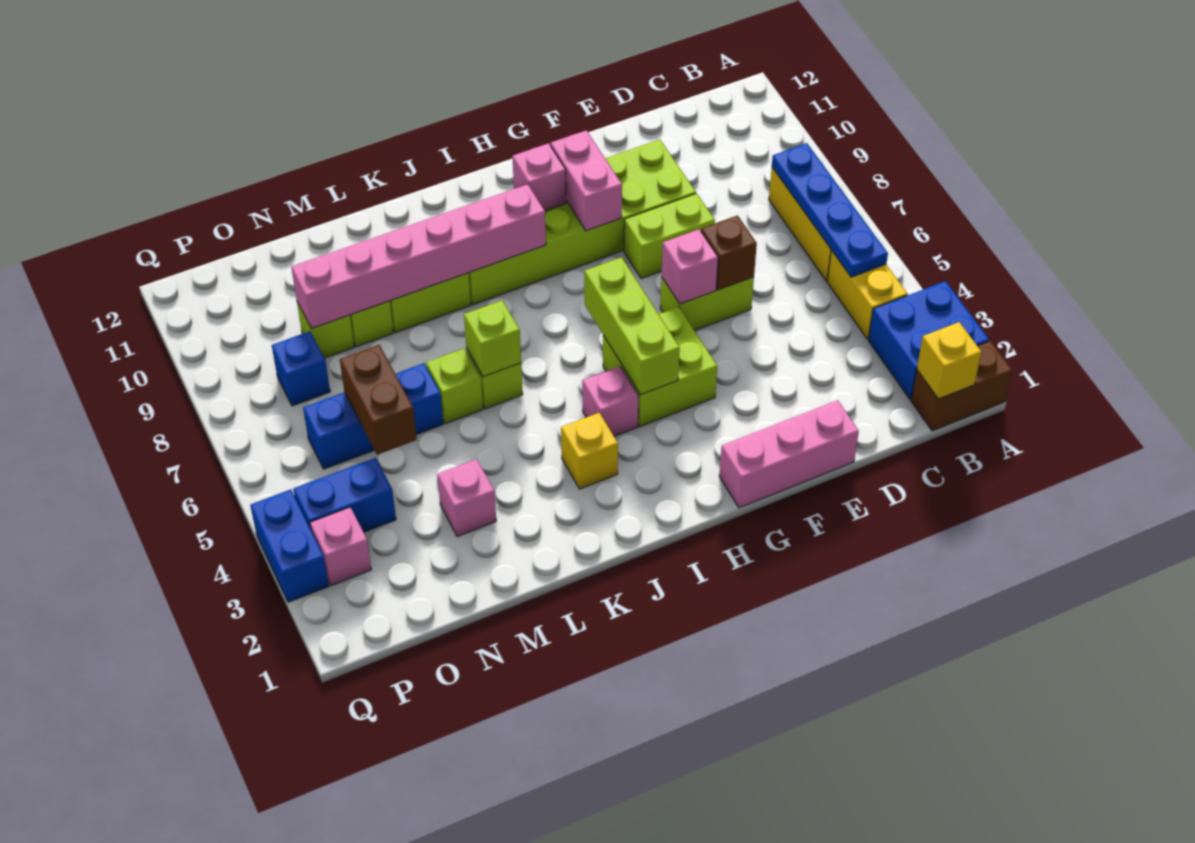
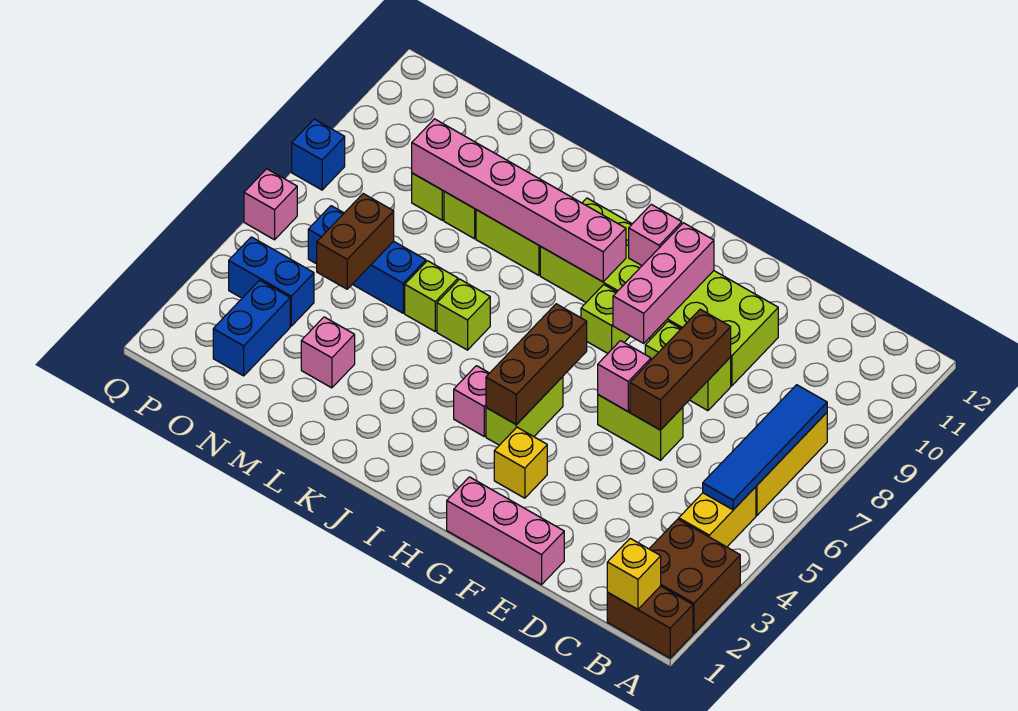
blue brick A2:B3 level 1 -> brown brick A2:B3 level 1
blue plate B5:B8 level 2 -> blue tile B5:B8 level 2
brown brick E6 level 2 -> brown brick E6:E8 level 2
lime brick G4:H5 level 1 -> lime brick H4:H5 level 1
pink brick G9:G10 level 2 -> pink brick G8:G10 level 2
lime brick H4:H6 level 2 -> brown brick H4:H6 level 2
yellow brick J3 level 1 -> yellow brick G3 level 1
lime brick K6 level 2 -> lime brick H8 level 1
blue brick O8 level 1 -> blue brick Q8 level 1
pink brick P3 level 1 -> pink brick Q6 level 1
blue brick Q3:Q4 level 1 -> blue brick O2:O3 level 1

